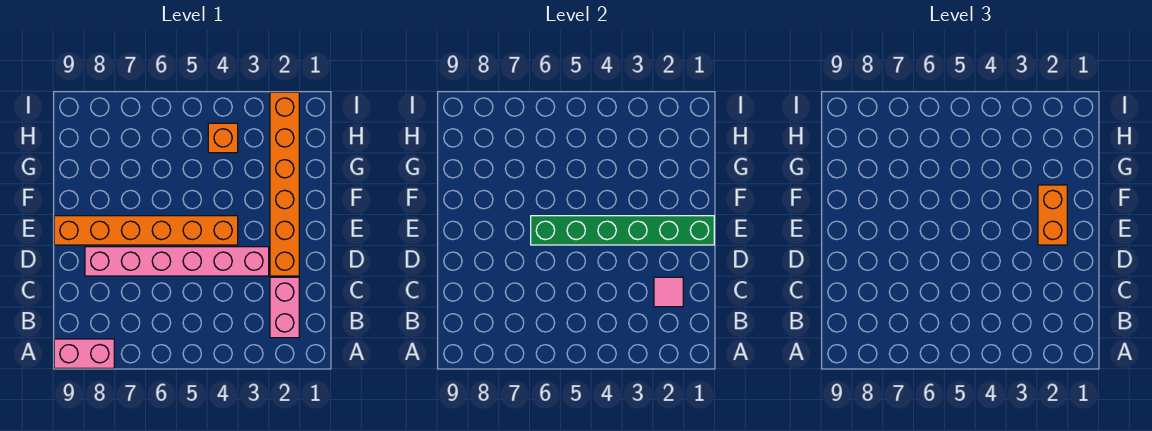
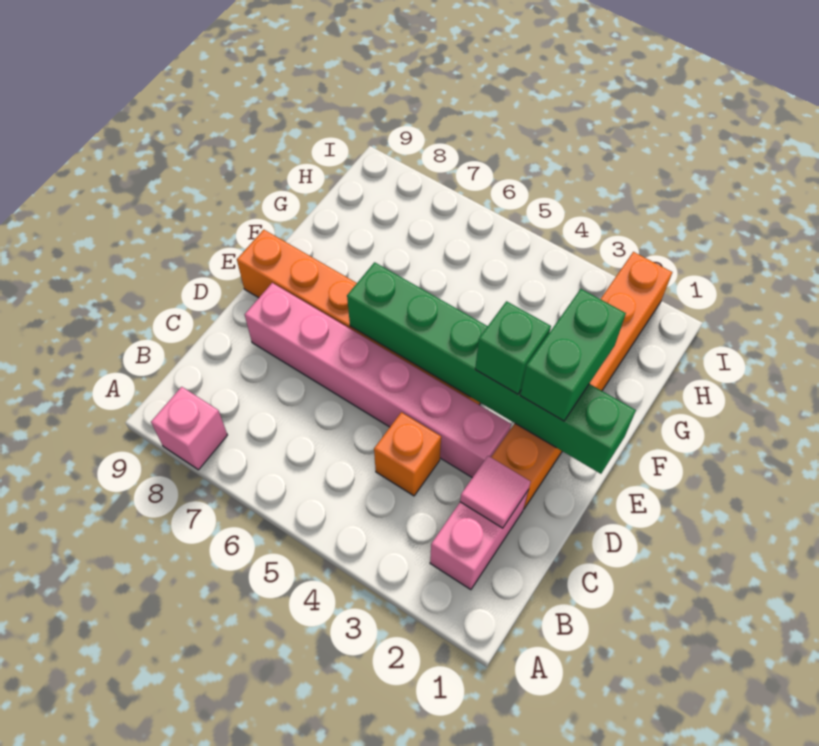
pink brick A8:A9 level 1 -> pink brick A8 level 1
orange brick E2:F2 level 3 -> green brick E2:F2 level 3
none -> green brick E3 level 3
orange brick H4 level 1 -> orange brick C4 level 1

